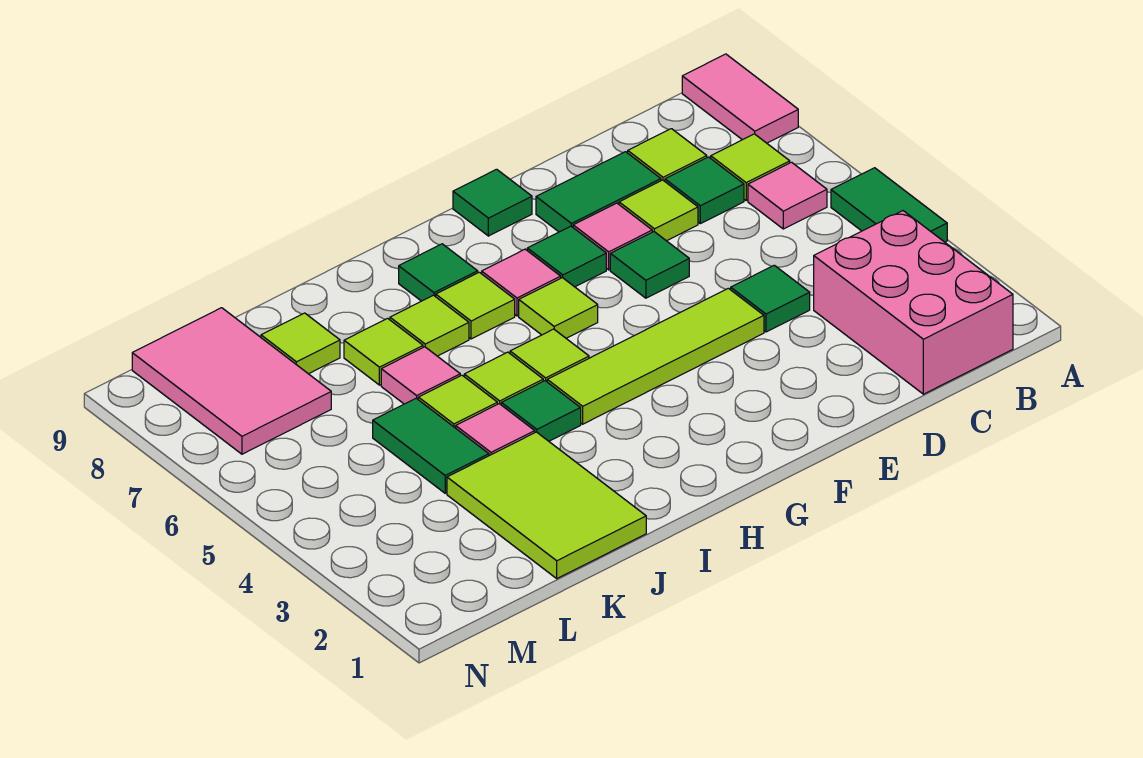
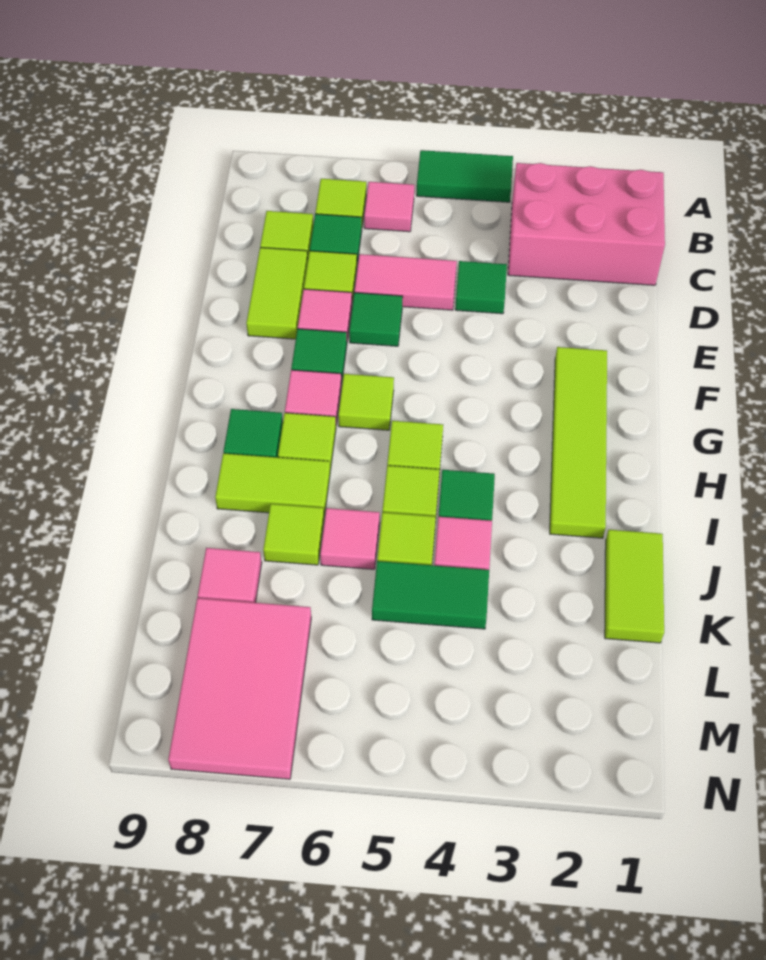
pink tile A8:A9 level 1 -> pink tile D5:D6 level 1
green tile D8:E8 level 1 -> lime tile D8:E8 level 1
lime tile E4:H4 level 1 -> lime tile F2:I2 level 1
green tile F9 level 1 -> none
lime tile I7 level 1 -> lime tile I7:I8 level 1
lime tile J1:K3 level 1 -> lime tile J1:K1 level 1
lime tile K8 level 1 -> pink tile K8 level 1
pink tile L7:M9 level 1 -> pink tile L7:N8 level 1

